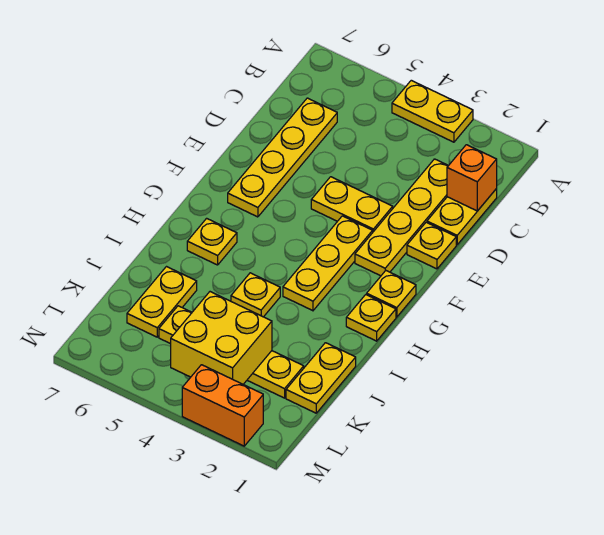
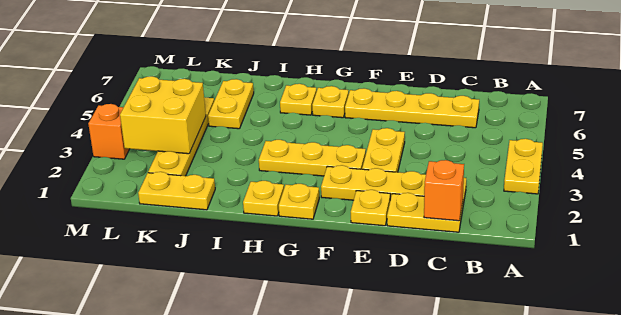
yellow plate I4 level 1 -> yellow plate G6 level 1
yellow plate J6:K6 level 1 -> yellow plate J5:J6 level 1
orange brick M2:M3 level 1 -> orange brick M3 level 1

